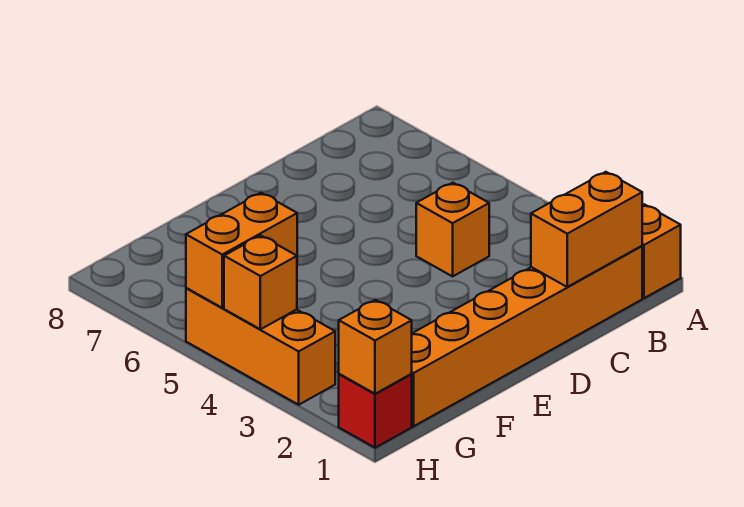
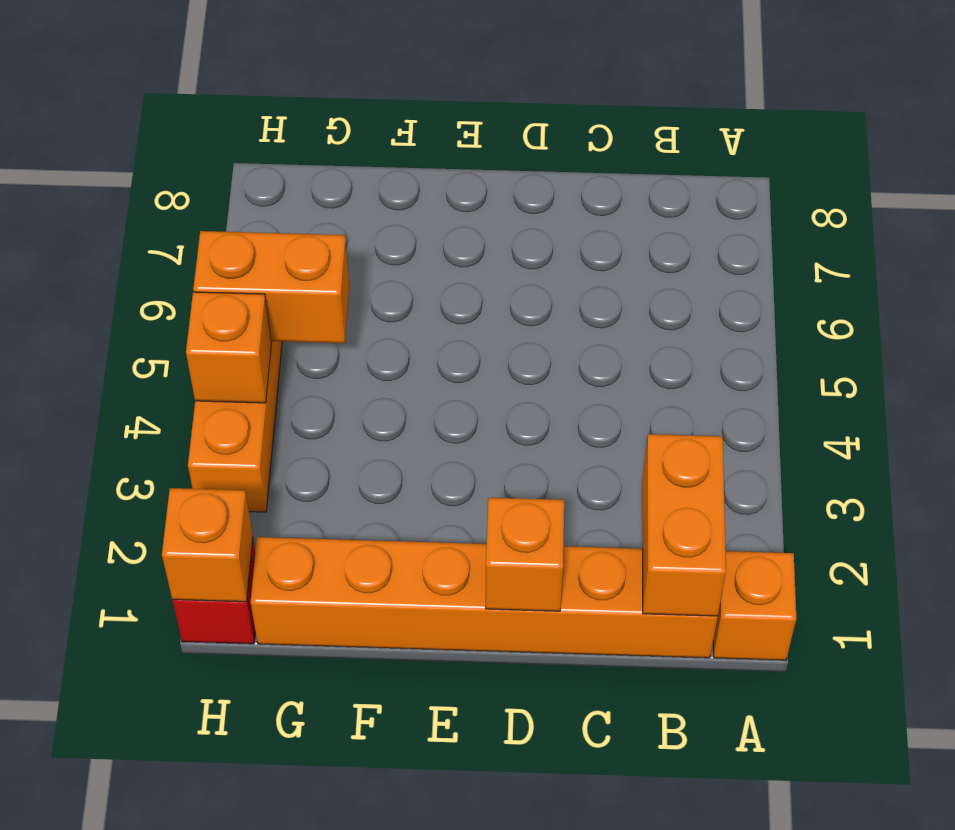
orange brick B1:C1 level 2 -> orange brick B1:B2 level 2
orange brick C4 level 1 -> orange brick D1 level 2

